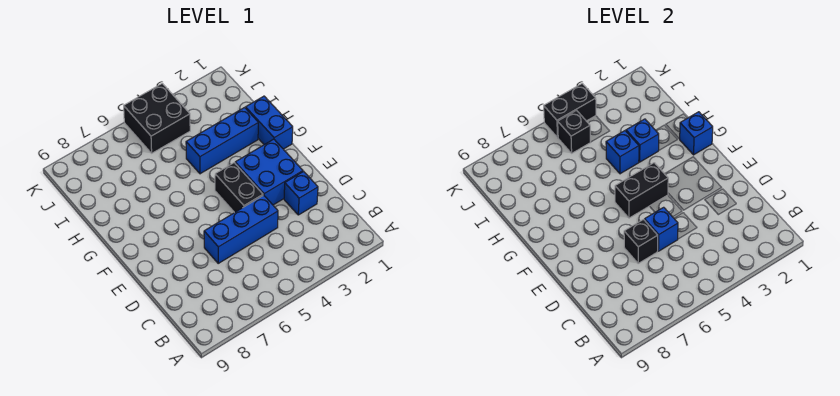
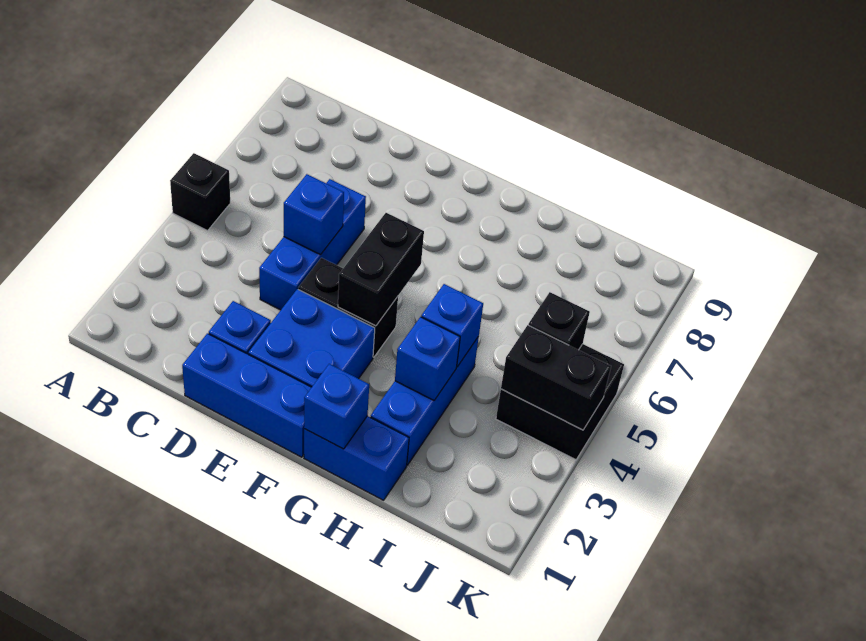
none -> blue brick D1:F1 level 1
black brick D6 level 2 -> black brick A5 level 1
black brick K4:K5 level 2 -> black brick J4:K4 level 2

